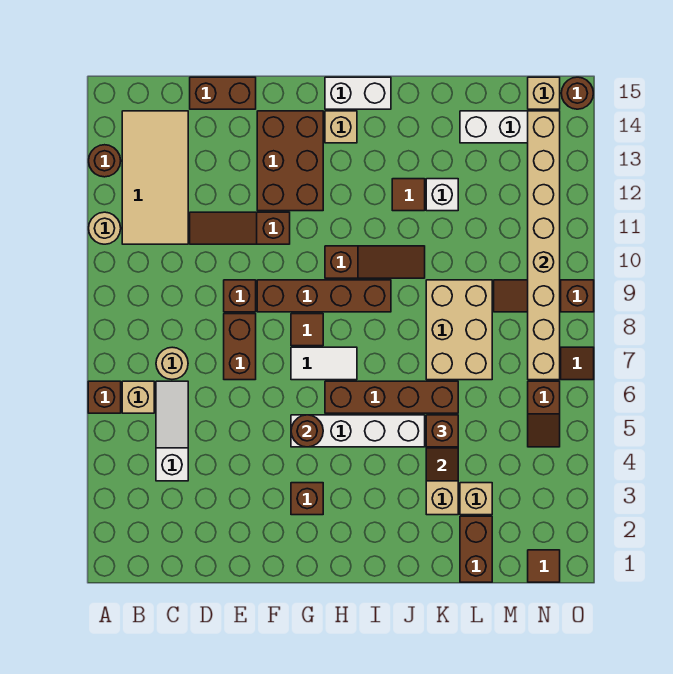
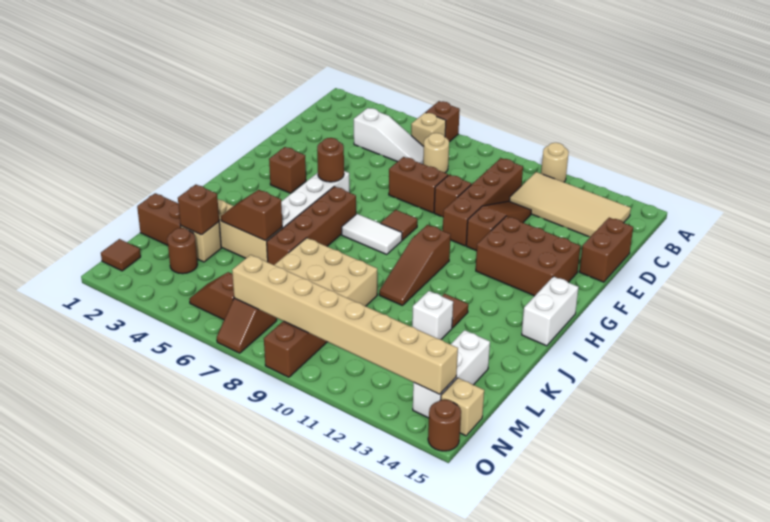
brown round brick A13 level 1 -> brown round brick M3 level 1
brown brick F9:I9 level 1 -> brown brick C10:F10 level 1
white tile G7:H7 level 1 -> white tile H7:H8 level 1
tan brick H14 level 1 -> none
brown brick K5 level 3 -> brown brick L3 level 2

